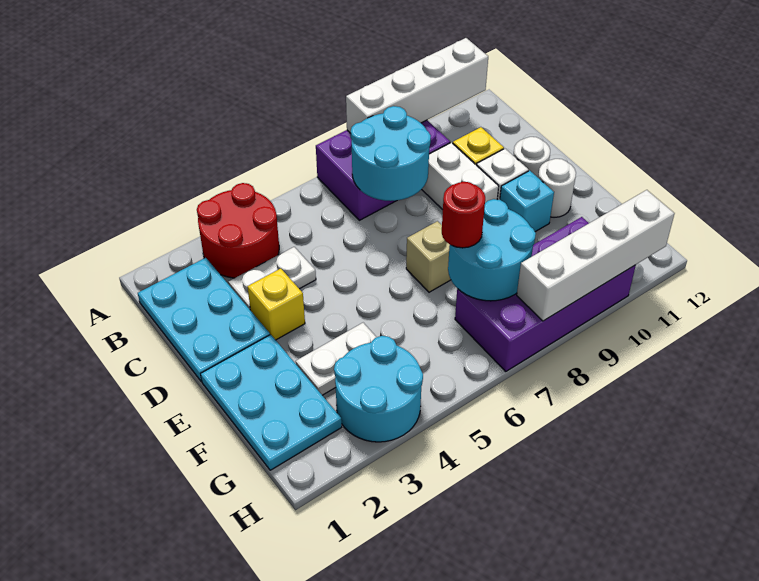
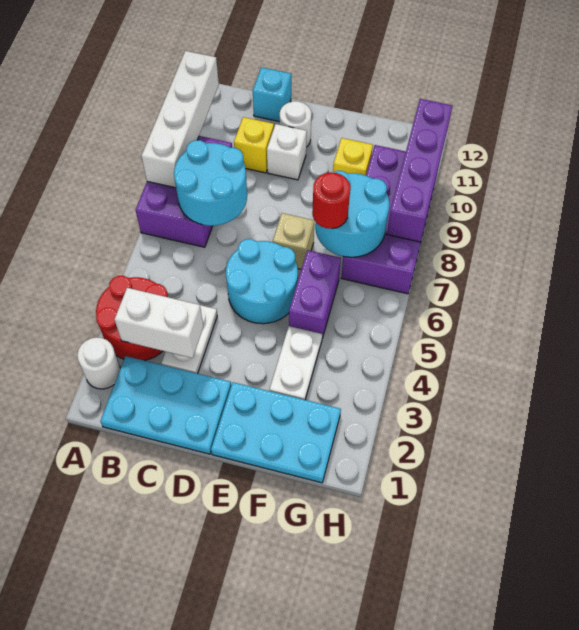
white brick C9:D9 level 1 -> white brick B3:C3 level 2
yellow brick D3 level 1 -> yellow brick F10 level 1
cyan brick E10 level 1 -> cyan brick C12 level 1
white round brick E11 level 1 -> white round brick A2 level 1
none -> purple brick F5:F6 level 1
cyan round brick G3:H4 level 1 -> cyan round brick D5:E6 level 1
white brick H8:H11 level 2 -> purple brick H8:H11 level 2

